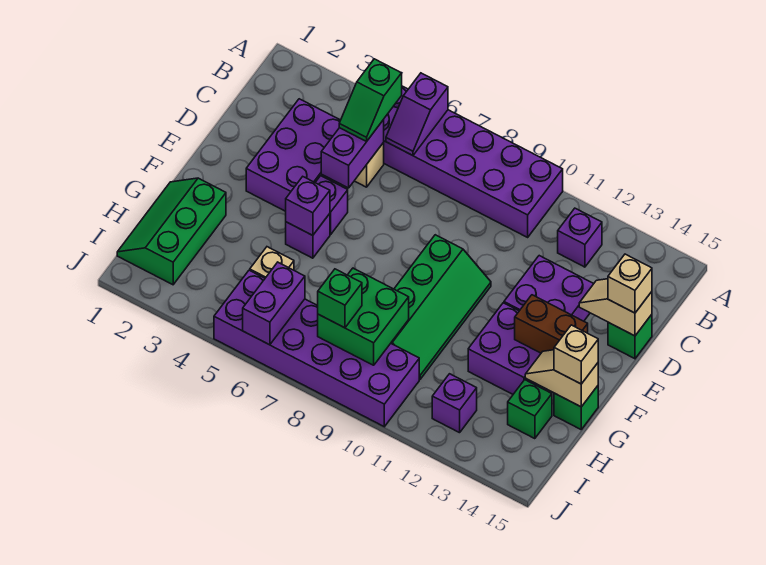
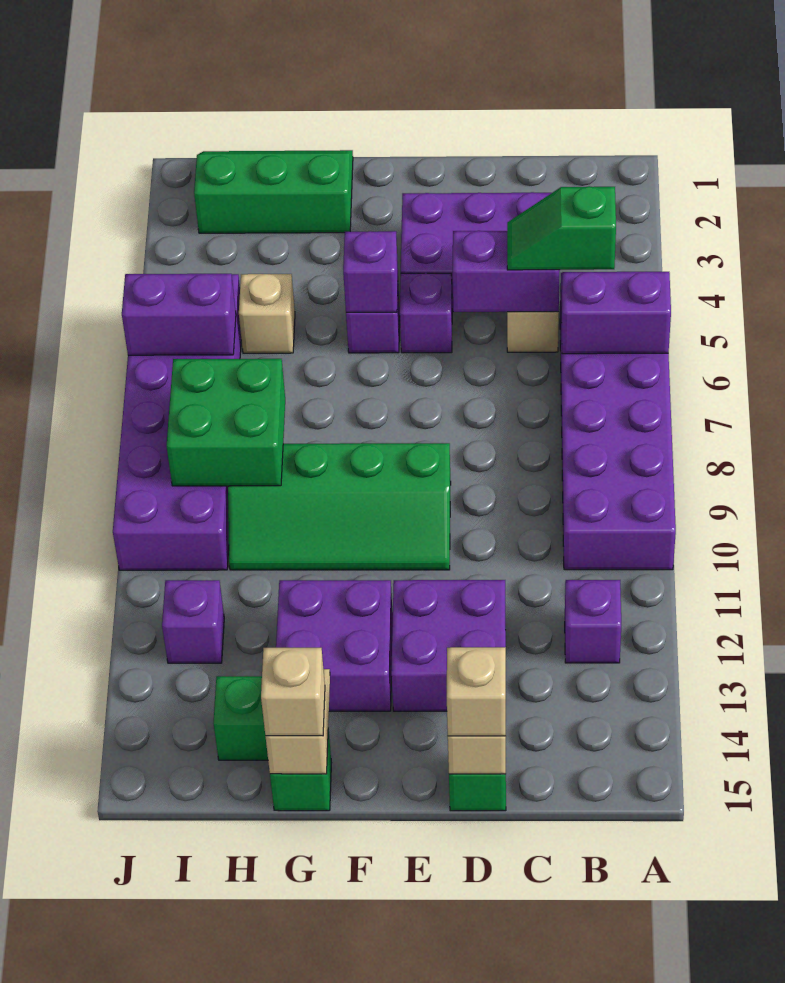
purple slope A6:B6 level 2 top A -> purple brick A6:B6 level 2
brown brick F13:F14 level 2 -> none
green brick I8 level 3 -> none

